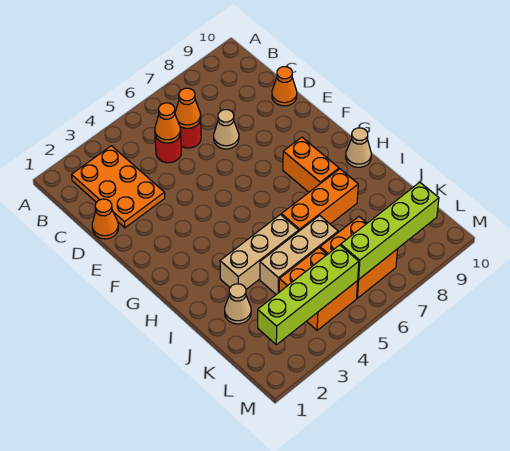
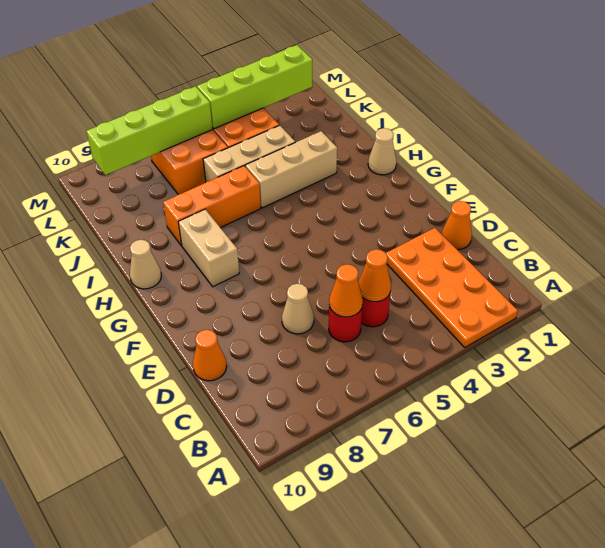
orange plate B2:D3 level 1 -> orange plate A2:D3 level 1
orange brick G8:H8 level 1 -> tan brick G8:H8 level 1
tan cone J2 level 1 -> tan cone H1 level 1

